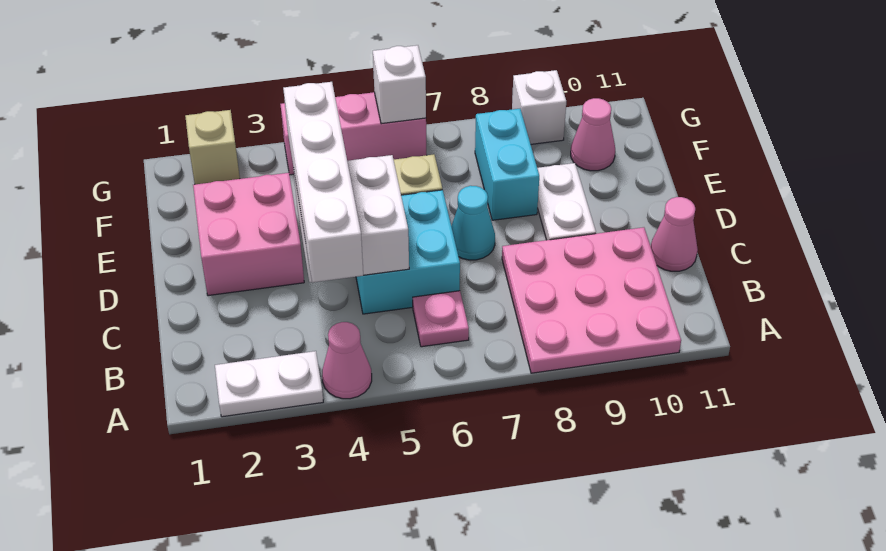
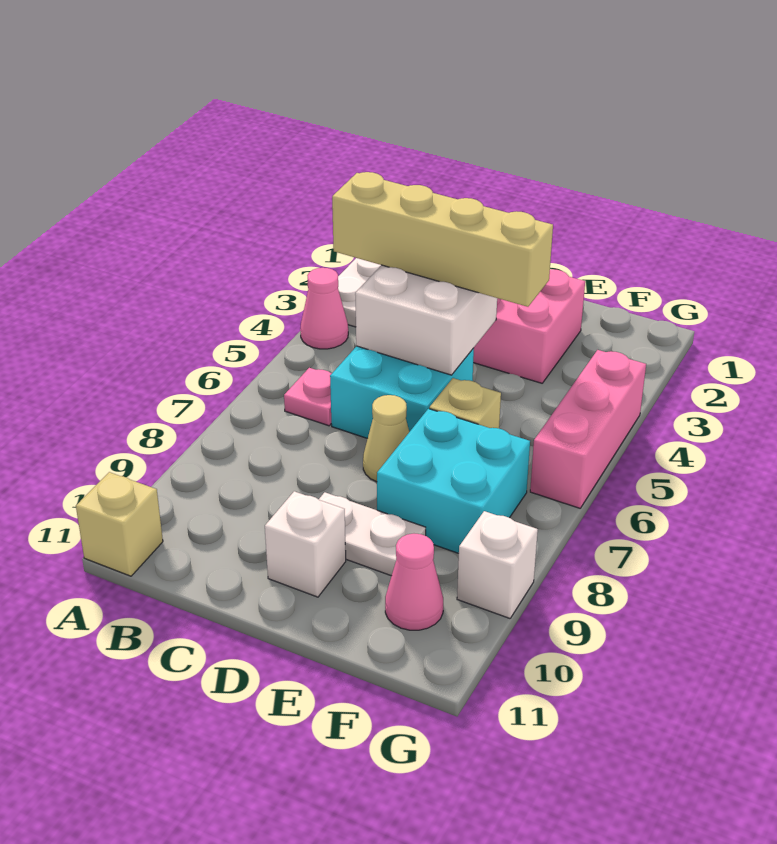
pink plate A8:C10 level 1 -> none
white brick B4:E4 level 3 -> tan brick B4:E4 level 3
pink cone C11 level 1 -> none
cyan cone D7 level 1 -> tan cone D7 level 1
cyan brick E8:F8 level 1 -> cyan brick E7:F8 level 1
tan brick G2 level 1 -> tan brick A11 level 1
white brick G6 level 2 -> white brick D10 level 1

